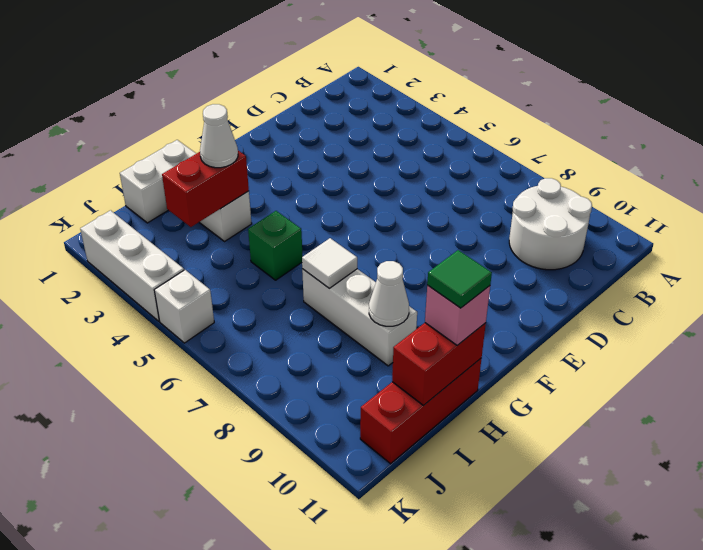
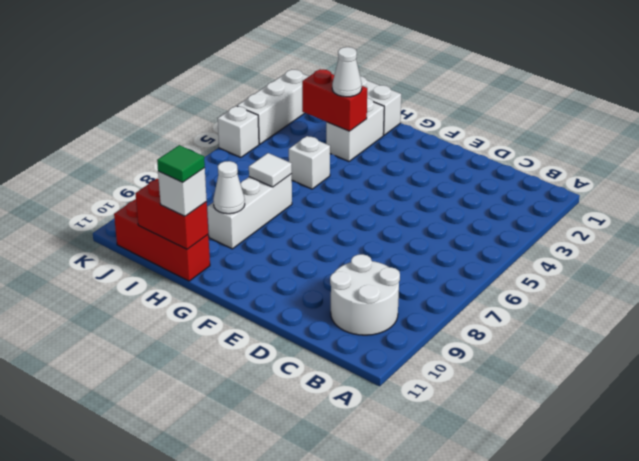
green brick H5 level 1 -> white brick H5 level 1
pink brick H11 level 3 -> white brick H11 level 3

